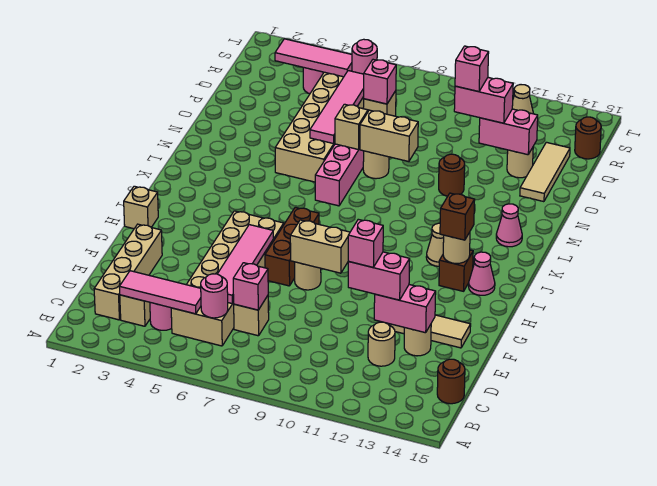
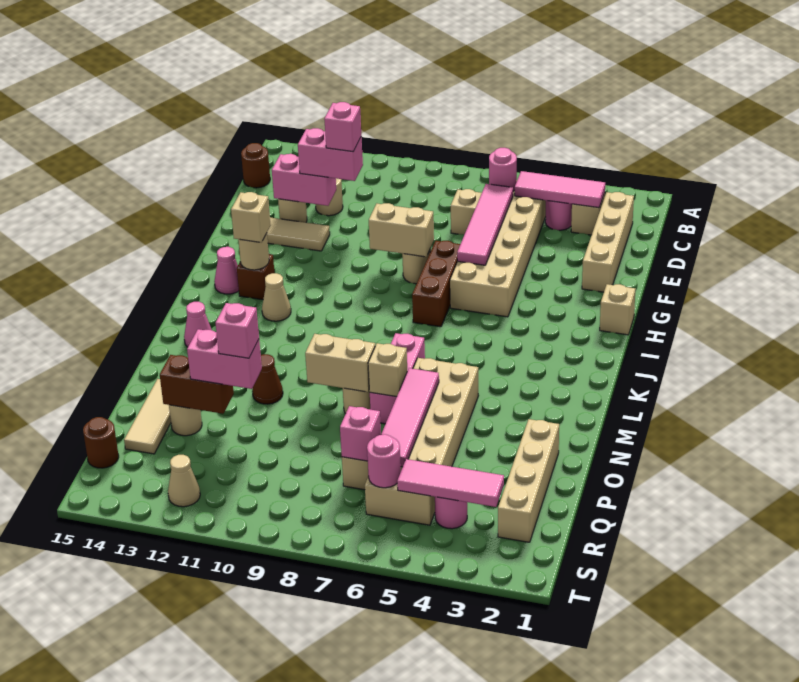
pink brick D7 level 2 -> none
brown brick I13 level 3 -> tan brick I13 level 3
brown round brick N11 level 1 -> brown cone N11 level 1
none -> tan brick O2:R2 level 1
pink brick P12:P13 level 2 -> brown brick P12:P13 level 2

